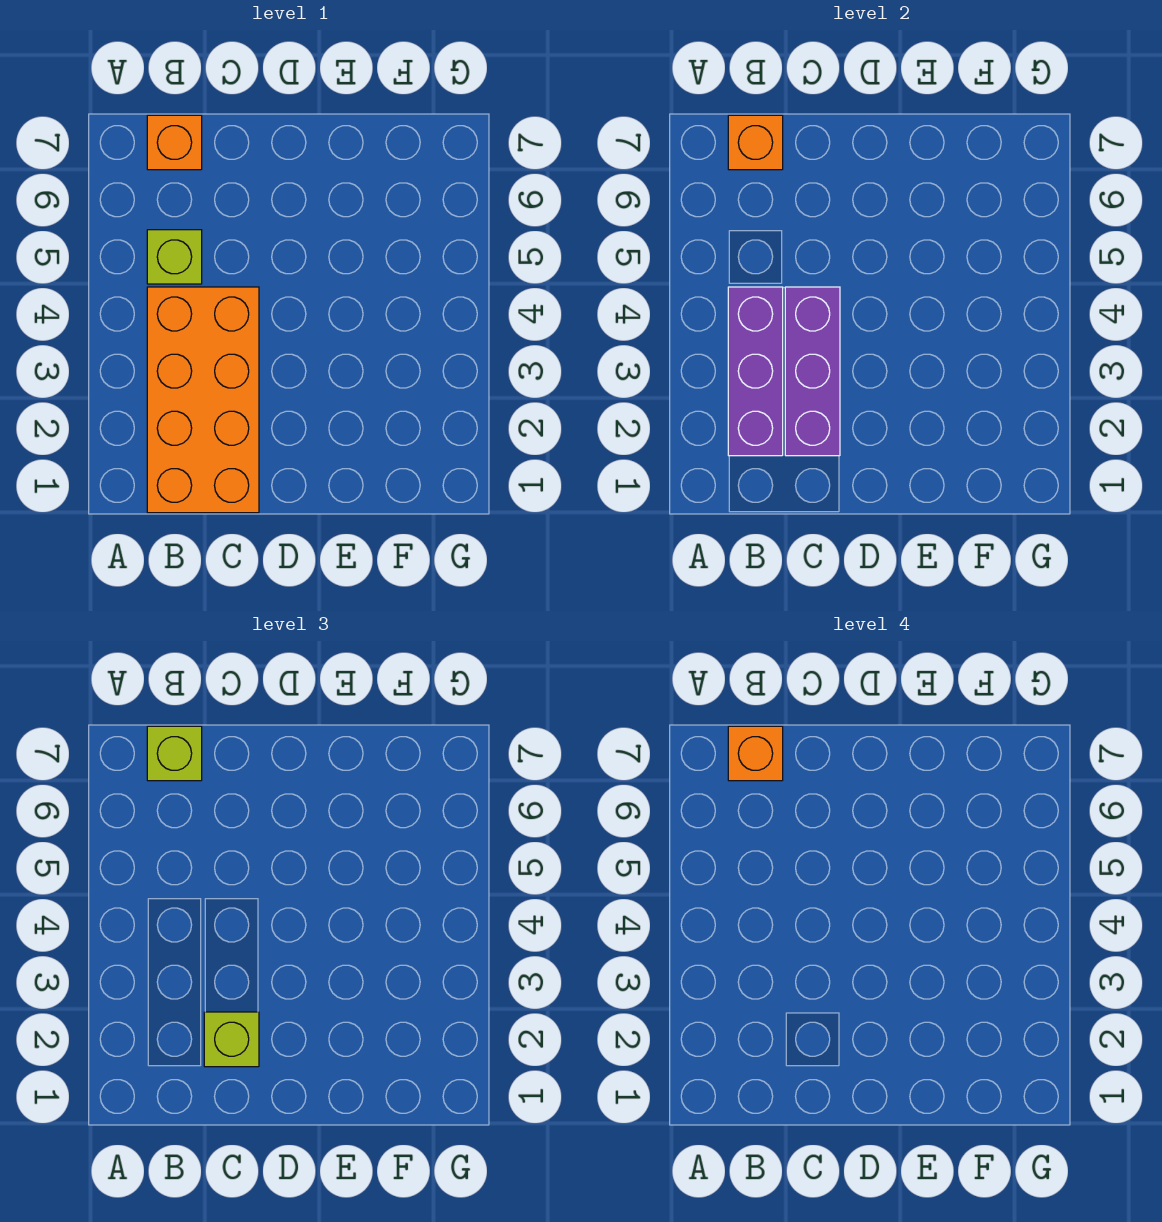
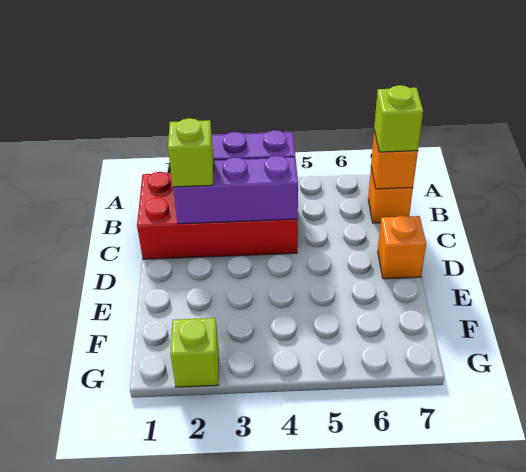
orange brick B1:C4 level 1 -> red brick B1:C4 level 1
lime brick B5 level 1 -> lime brick G2 level 1
orange brick B7 level 4 -> orange brick D7 level 1

